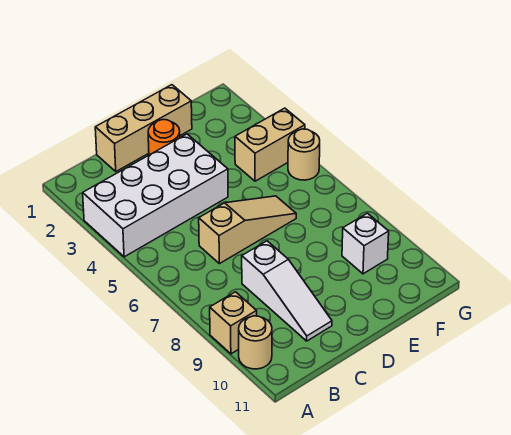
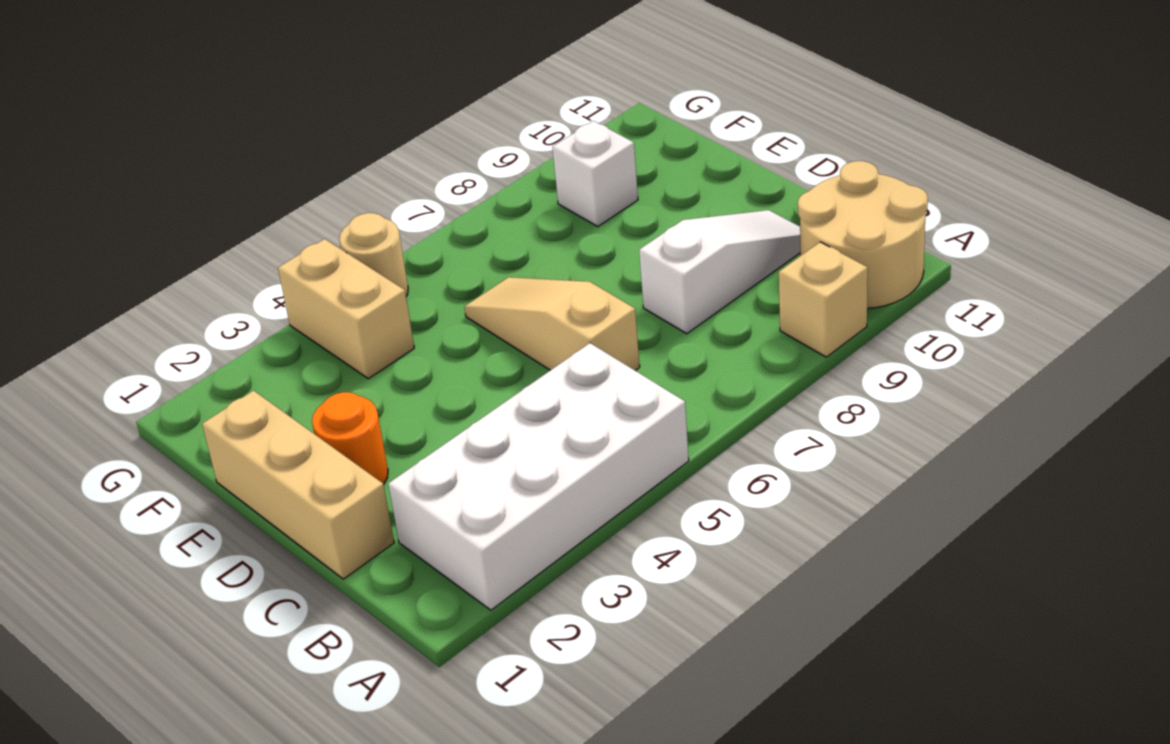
white brick A3:D4 level 1 -> white brick A2:B5 level 1
tan round brick A10 level 1 -> tan round brick A10:B11 level 1

